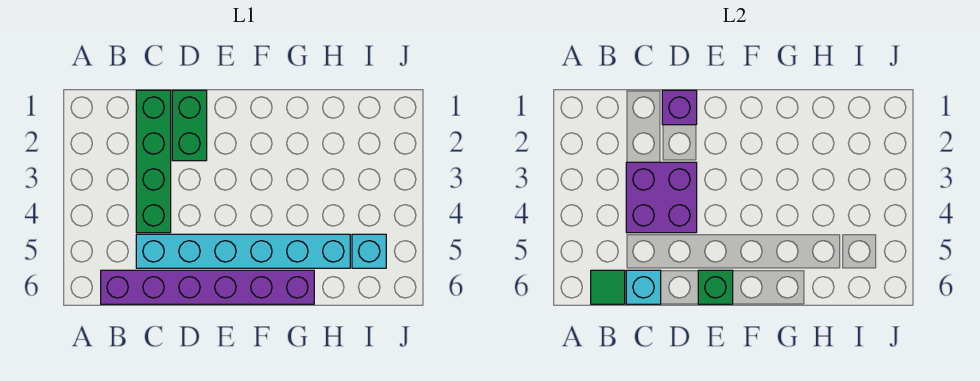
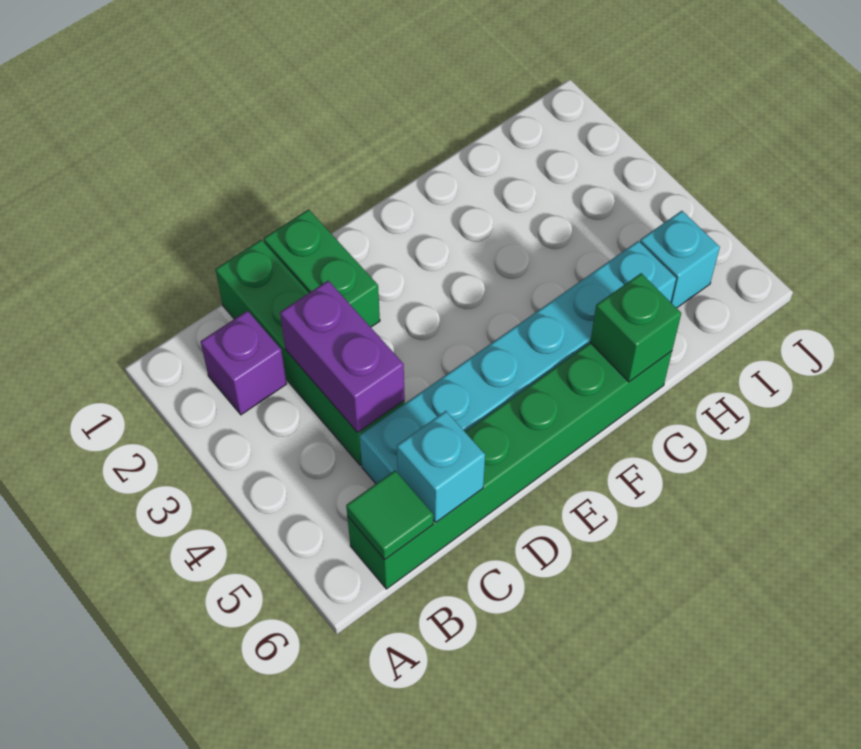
purple brick B6:G6 level 1 -> green brick B6:G6 level 1
purple brick C3:D4 level 2 -> purple brick C3:C4 level 2
purple brick D1 level 2 -> purple brick B2 level 1
green brick E6 level 2 -> green brick G6 level 2

